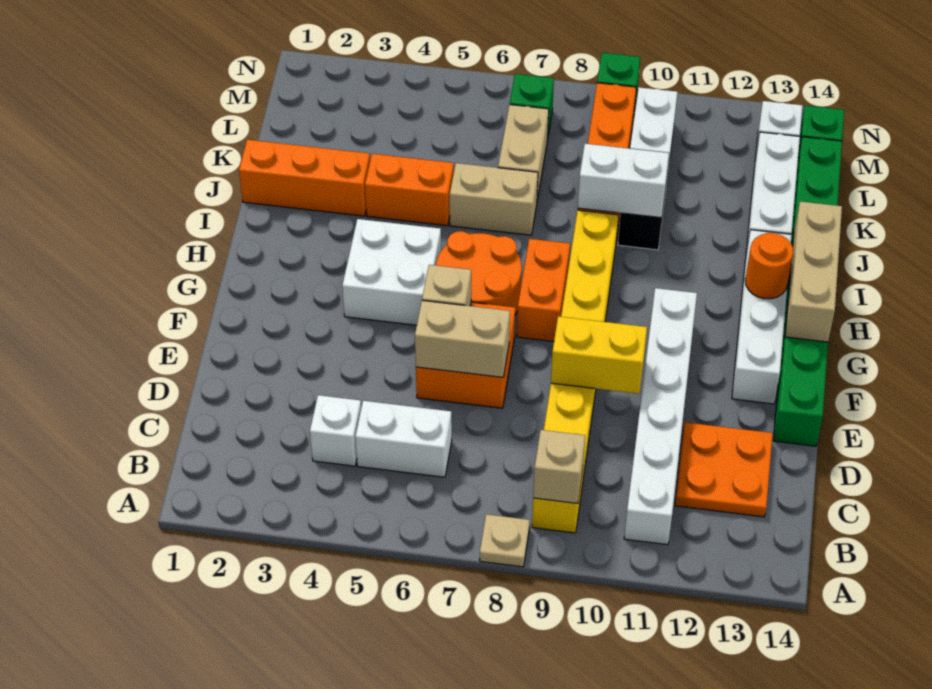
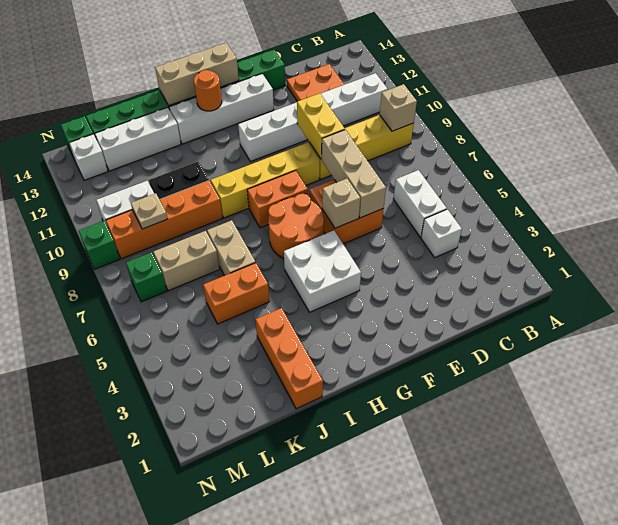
tan plate A8 level 1 -> tan plate L9 level 2
tan brick E6:E7 level 2 -> tan brick E6:E8 level 2
orange brick J4:J5 level 1 -> orange brick J5:K5 level 1
white brick J9:J10 level 2 -> none

